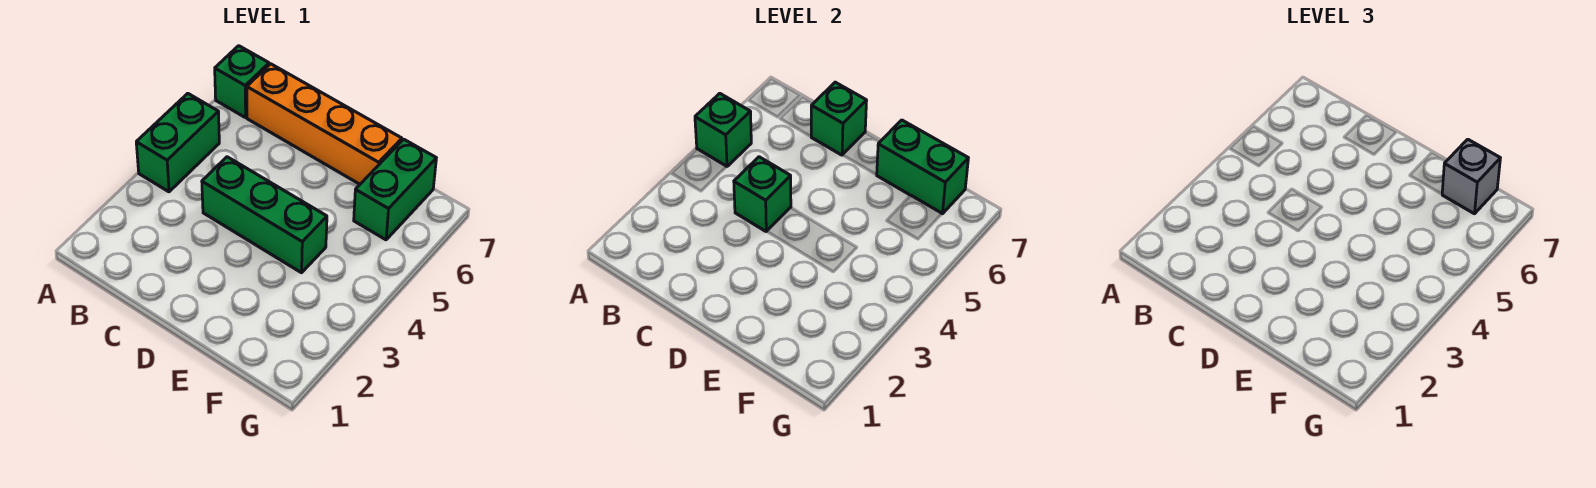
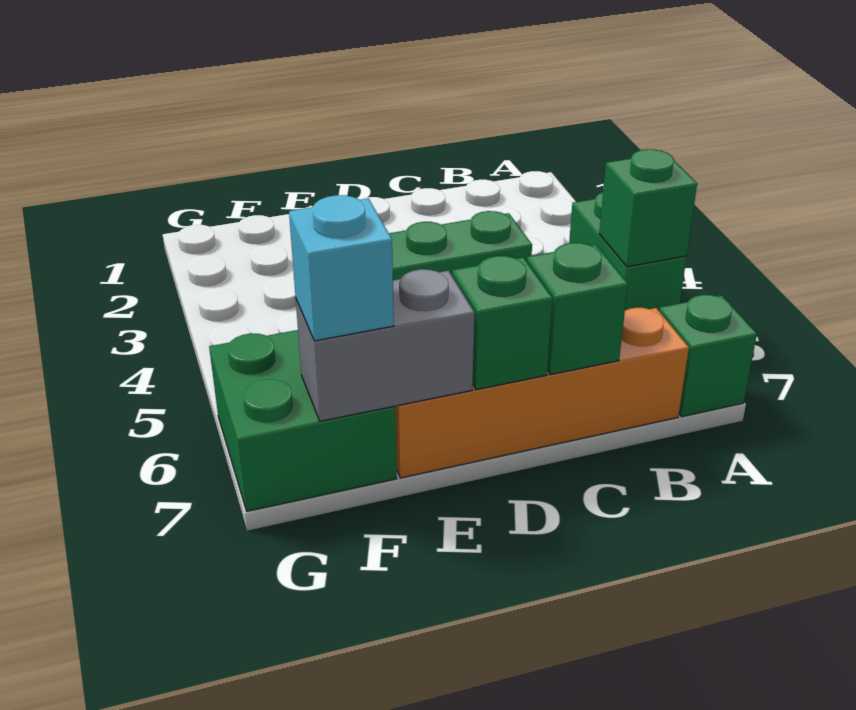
green brick C4 level 2 -> green brick D7 level 2
green brick E7:F7 level 2 -> grey brick E7:F7 level 2
green brick F6:F7 level 1 -> green brick F6:G7 level 1
grey brick F7 level 3 -> cyan brick F7 level 3

